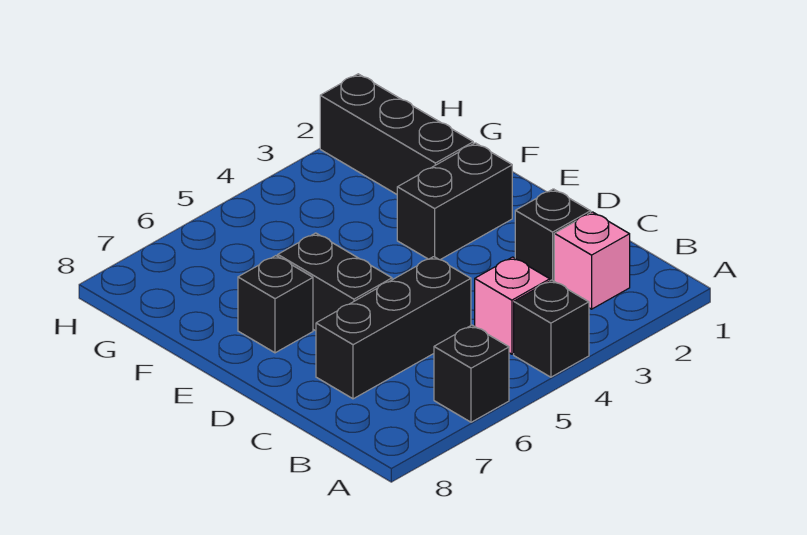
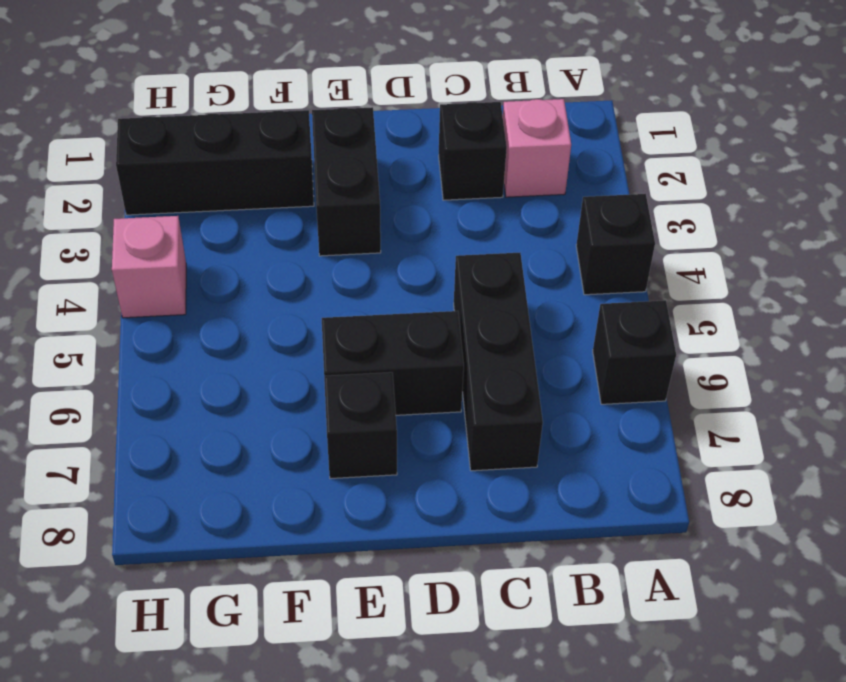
pink brick B4 level 1 -> pink brick H4 level 1

